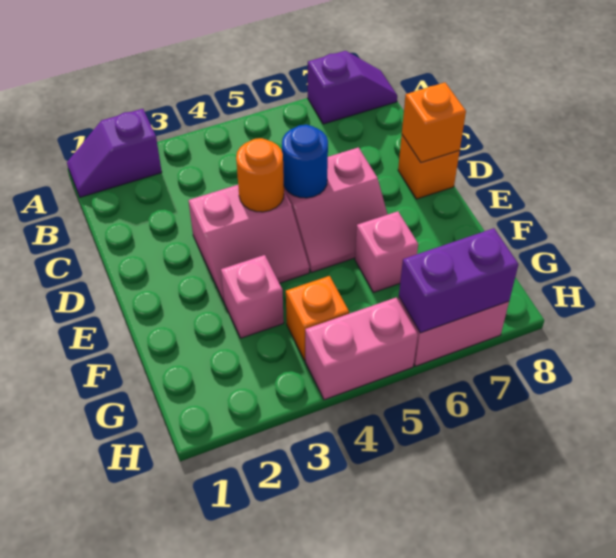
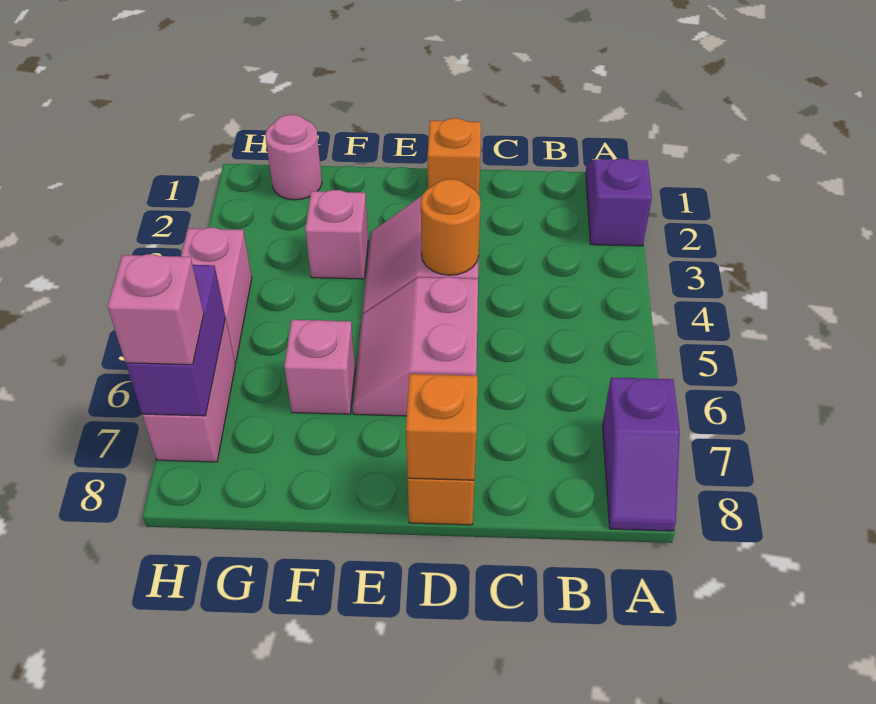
blue round brick D5 level 2 -> none
none -> pink round brick G1 level 1
orange brick G4 level 1 -> orange brick D1 level 1
none -> pink brick H7 level 3

